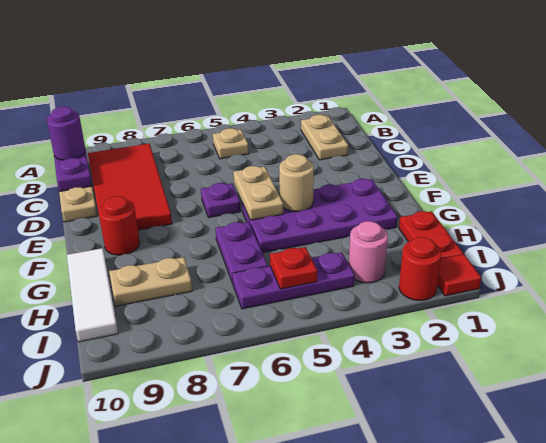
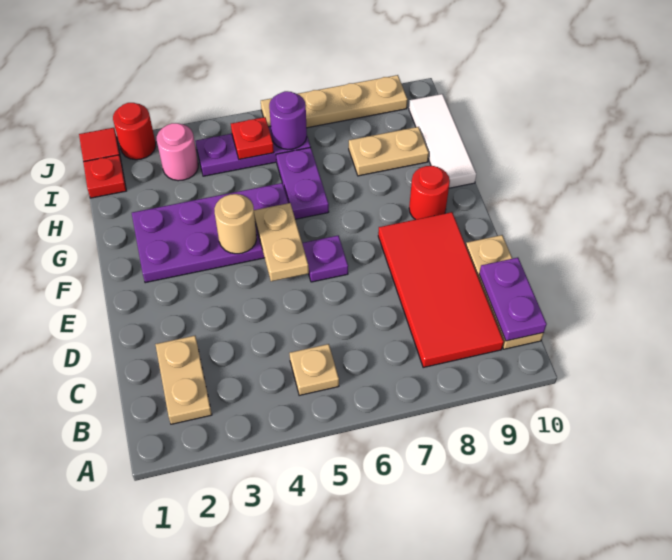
purple round brick B10 level 3 -> purple round brick I6 level 2
red plate H1:I1 level 1 -> red plate I1 level 1
none -> tan plate J6:J9 level 1

